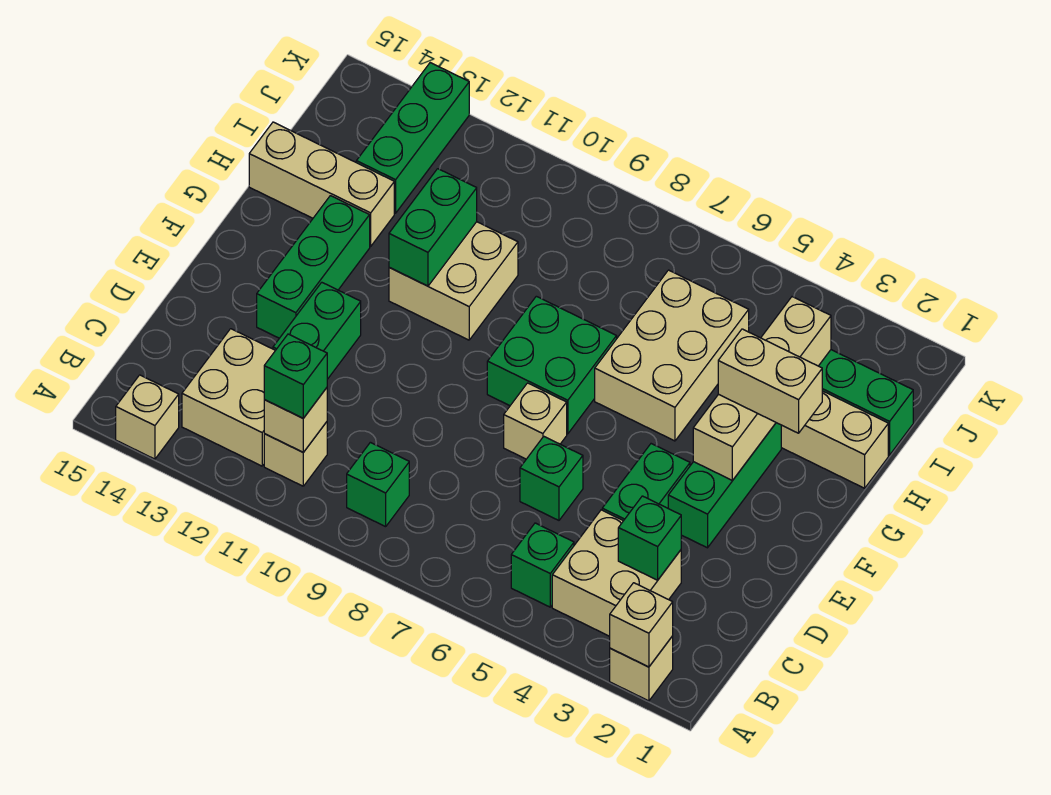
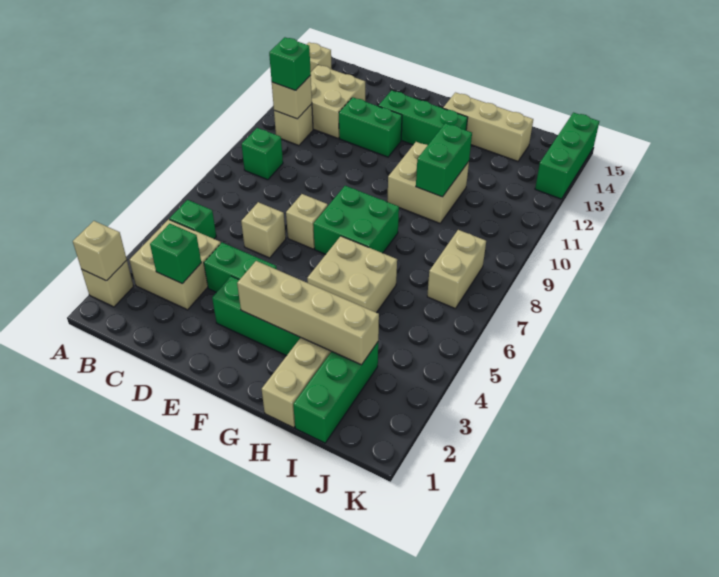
green brick D6 level 1 -> tan brick D6 level 1
tan brick G2:G3 level 3 -> tan brick J7:J8 level 1
tan brick G5:I6 level 1 -> tan brick G5:H6 level 1
green brick G11:H11 level 2 -> green brick H10:H11 level 2
tan brick H13:H15 level 1 -> tan brick G14:I14 level 1
green brick I13:K13 level 1 -> green brick K13:K15 level 1

